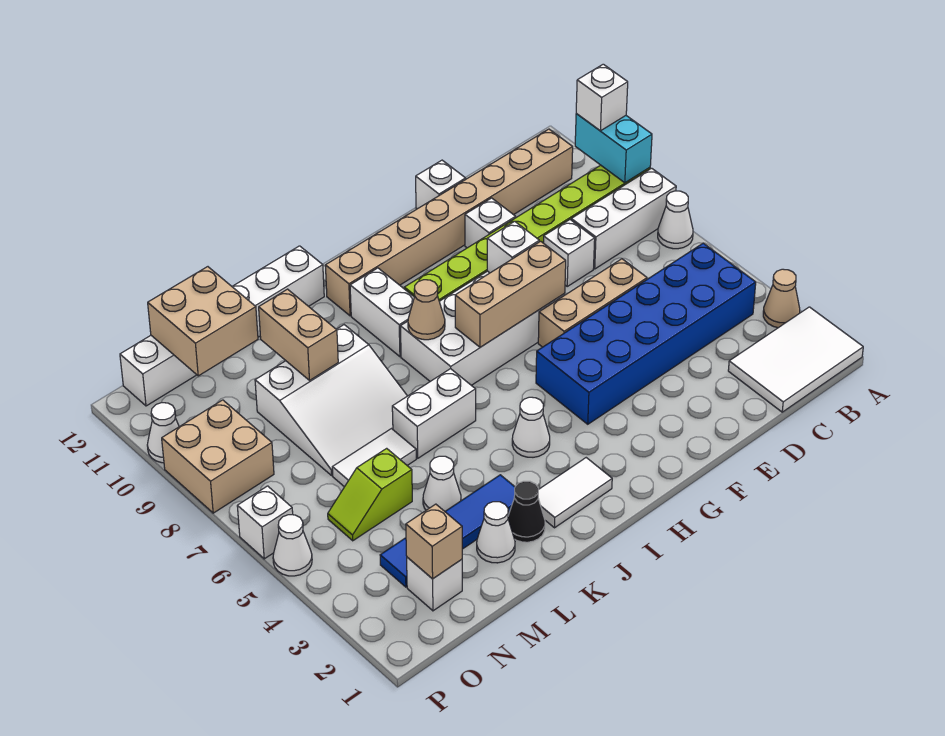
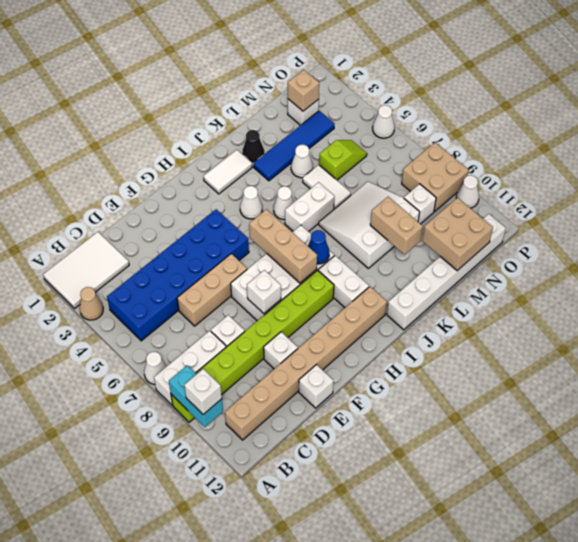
tan brick F7:H7 level 2 -> tan brick H6:H8 level 2
tan cone I8 level 2 -> blue cone I8 level 2
white cone L2 level 1 -> white cone J5 level 1
white tile L6:M6 level 1 -> white tile L5:L6 level 1
white brick P6 level 1 -> white brick N9 level 1

